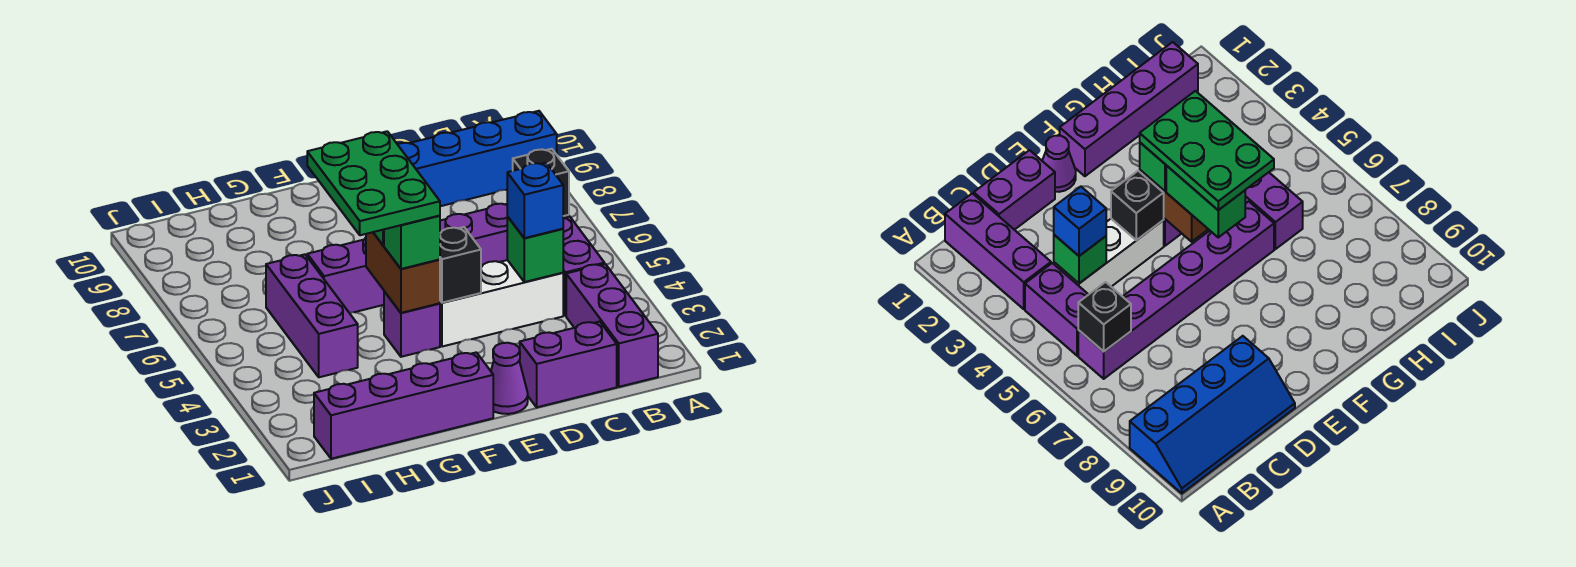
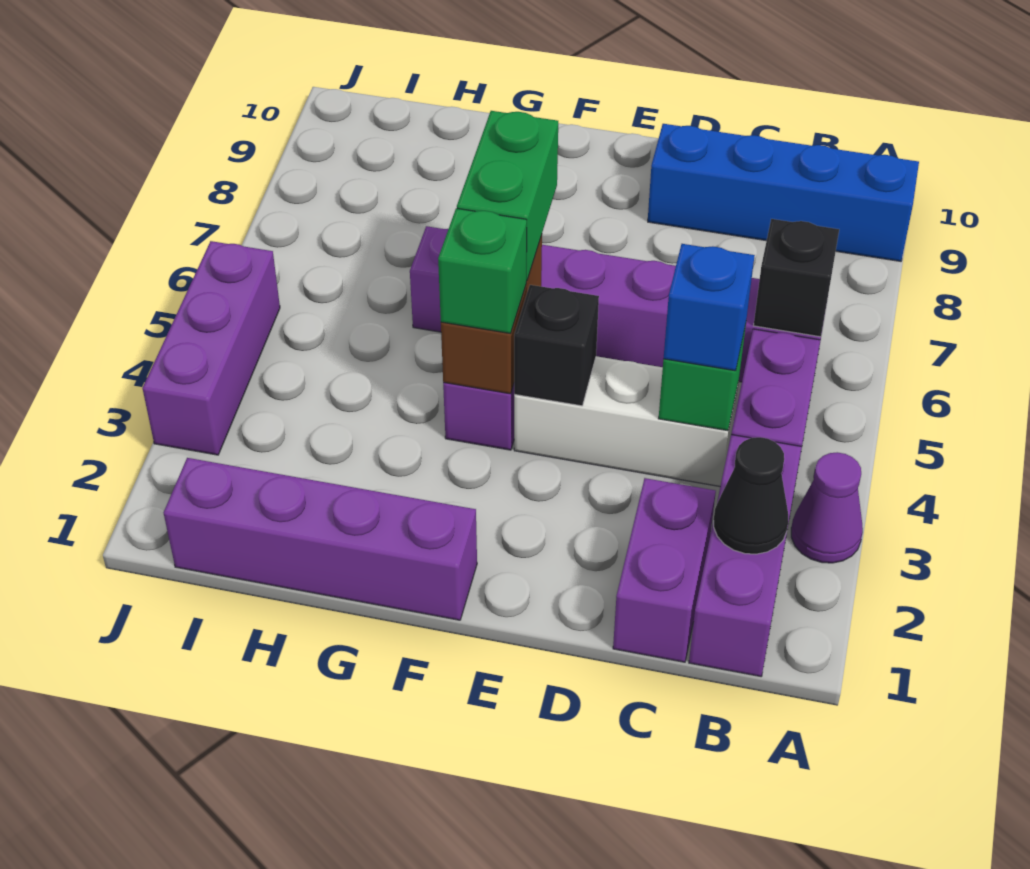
none -> black cone B2 level 2
purple brick C1:D1 level 1 -> purple brick C1:C2 level 1
purple cone E1 level 1 -> purple cone A3 level 1
green plate F4:G6 level 4 -> none
purple brick H4:H6 level 1 -> purple brick J3:J5 level 1

